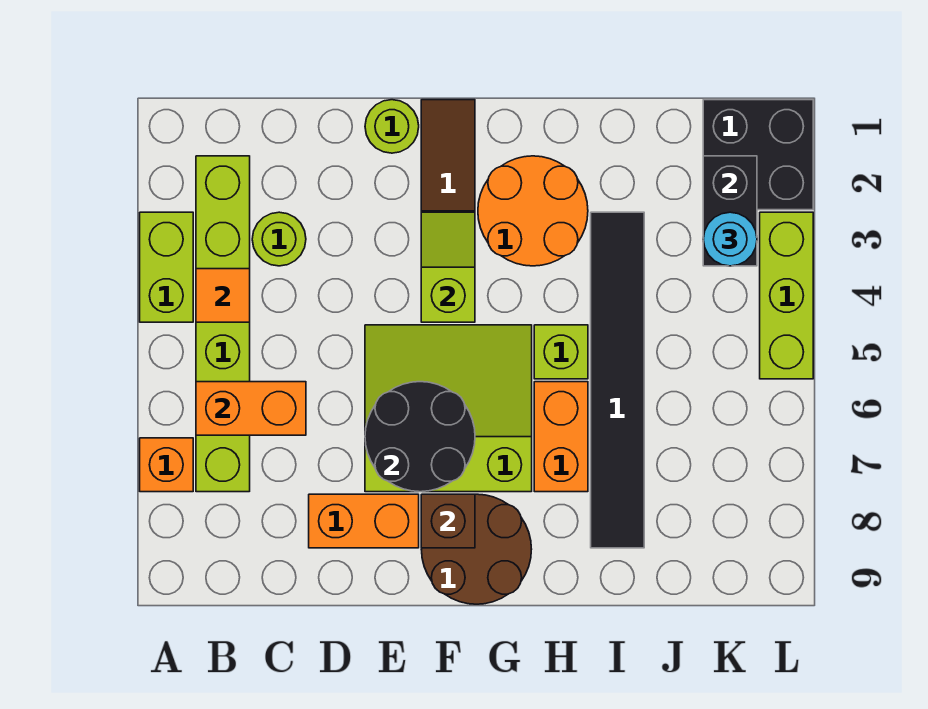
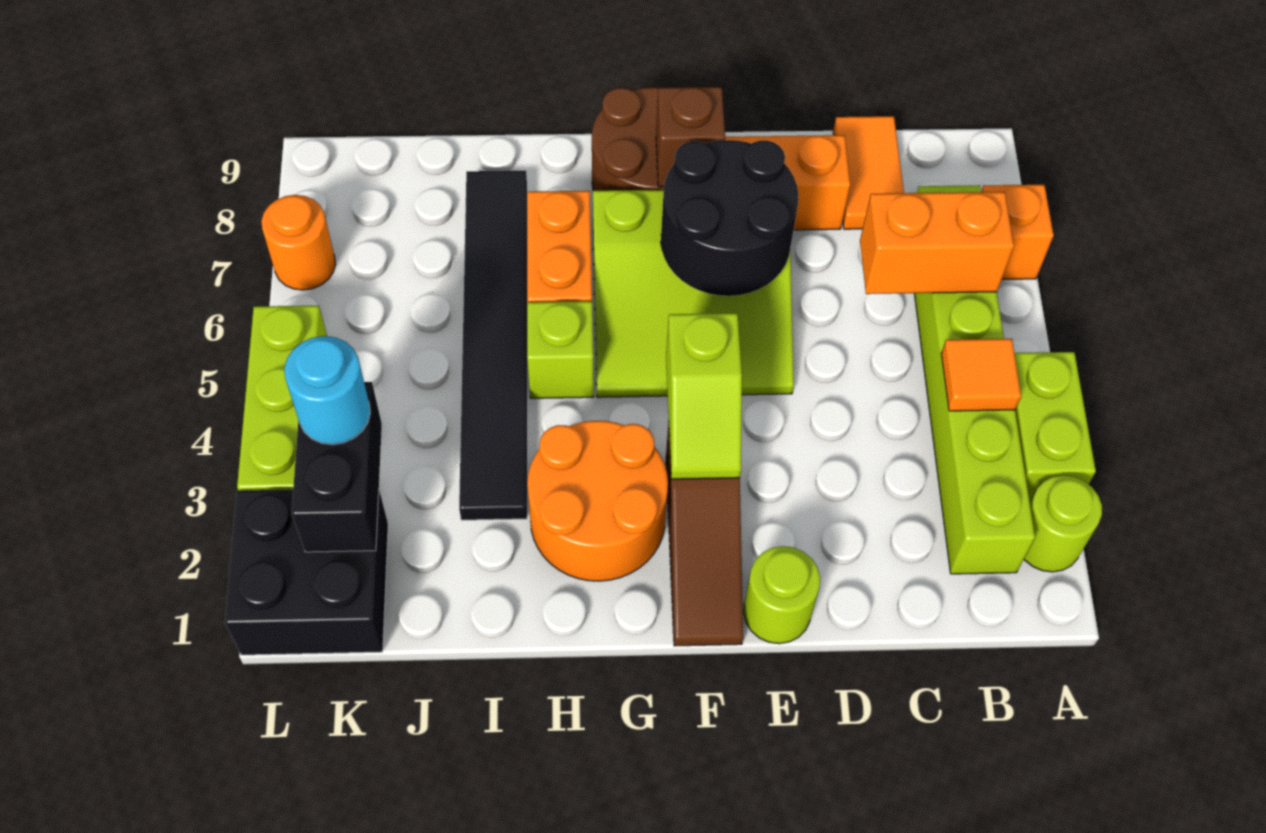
lime round brick C3 level 1 -> lime round brick A2 level 1
none -> orange tile C8:C9 level 1
none -> orange round brick L7 level 1

